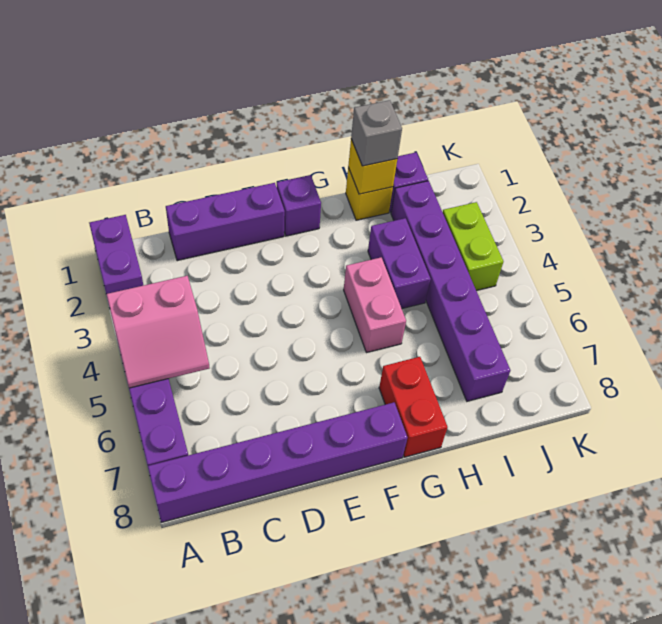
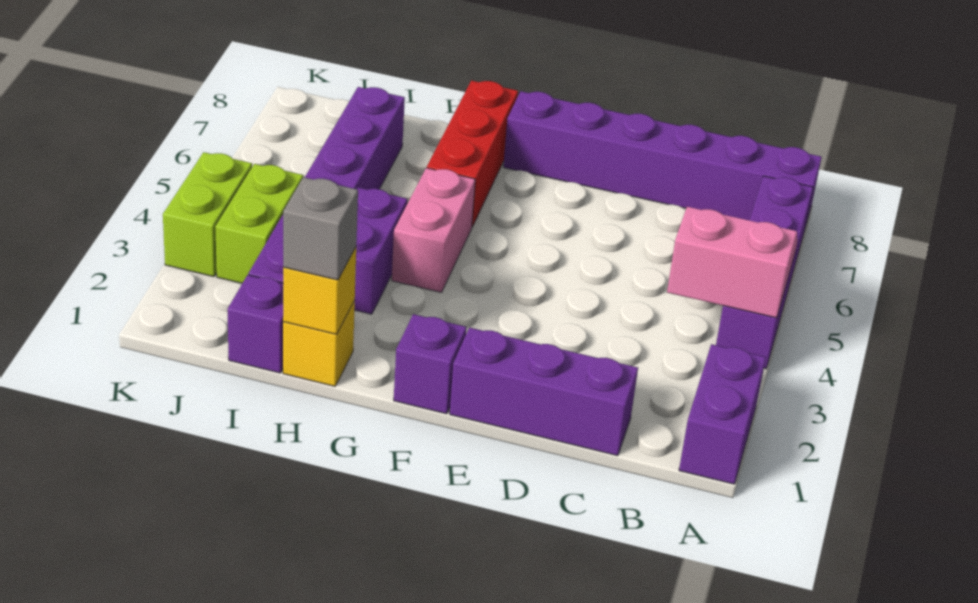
red brick G7:G8 level 1 -> red brick G6:G8 level 1
none -> lime brick K3:K4 level 1

